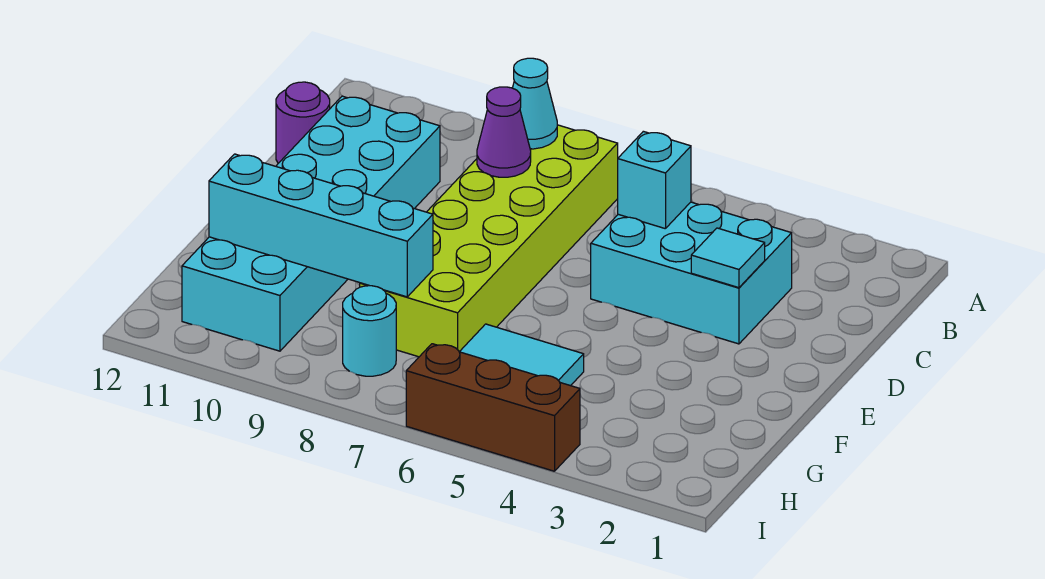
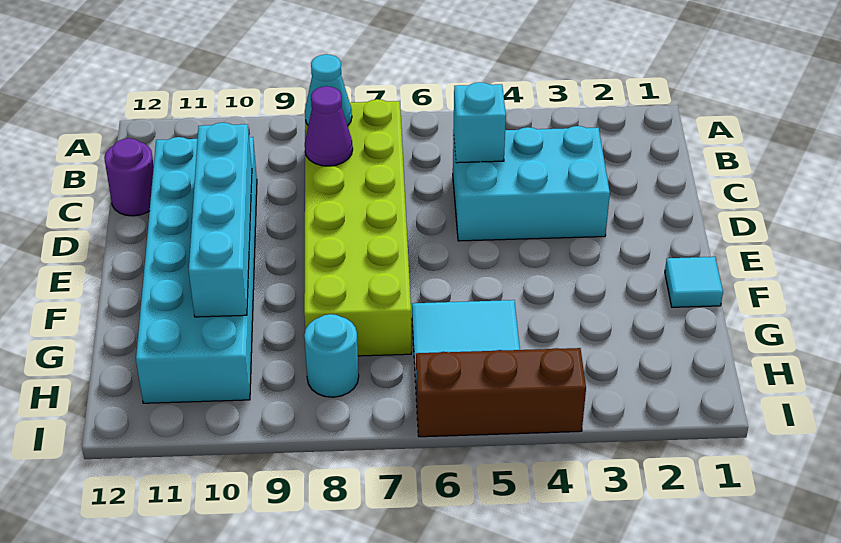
cyan tile D3 level 2 -> cyan tile F1 level 1
cyan brick G8:G11 level 2 -> cyan brick D10:G10 level 2

